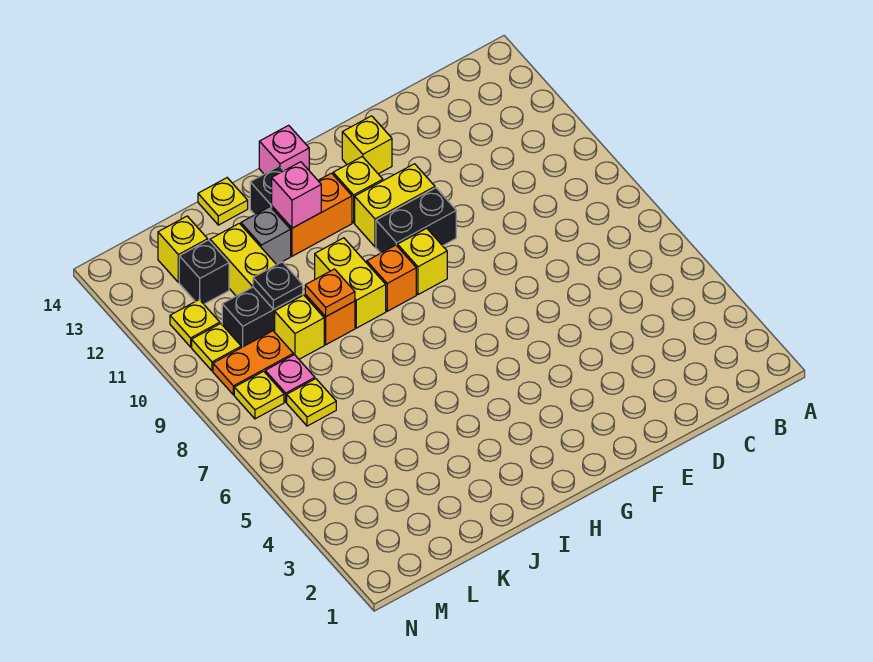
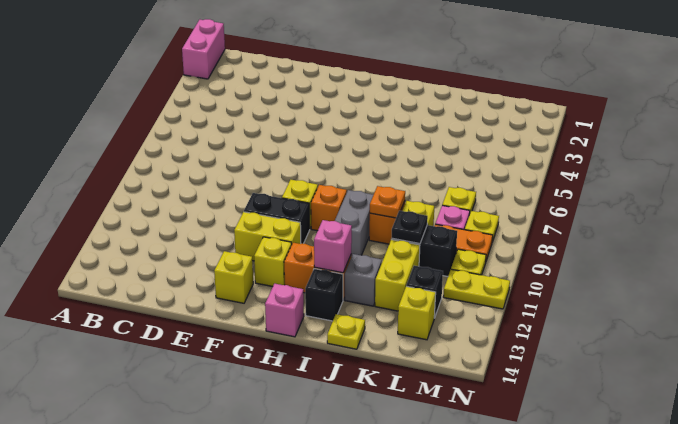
none -> pink brick A1:A2 level 1
yellow brick I9:I10 level 1 -> grey brick I9:I10 level 1
yellow plate M11 level 1 -> yellow plate M11:N11 level 1

